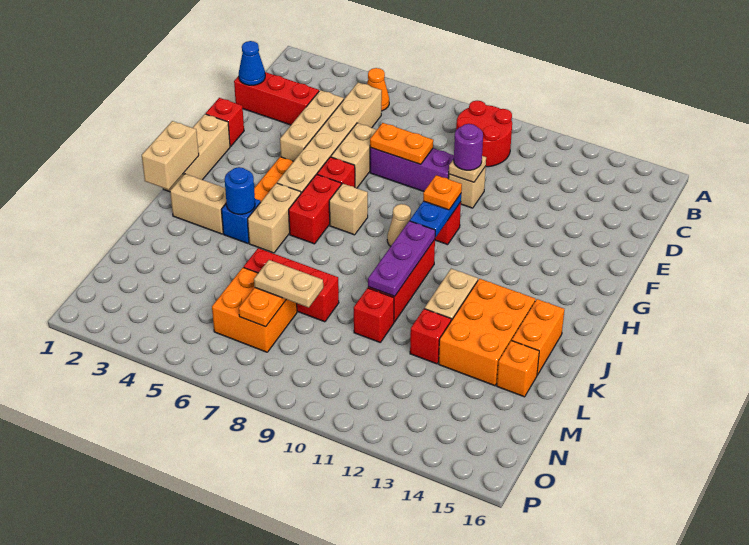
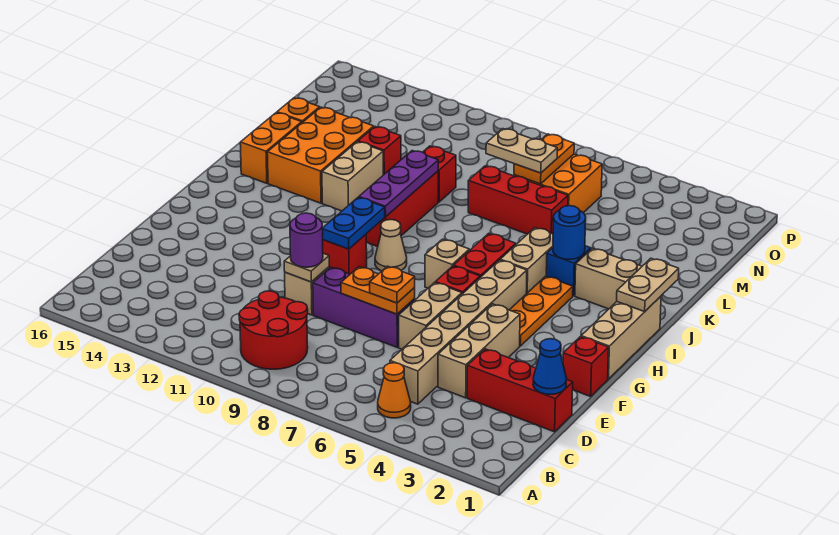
orange plate G10 level 3 -> orange plate E7 level 3
tan brick I1:J1 level 2 -> tan plate I1:J1 level 2

